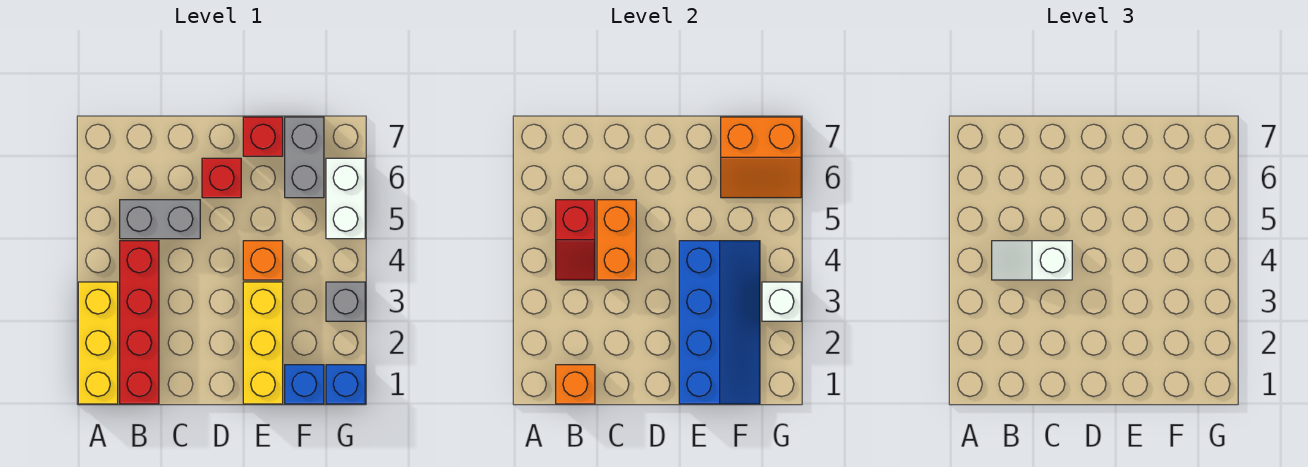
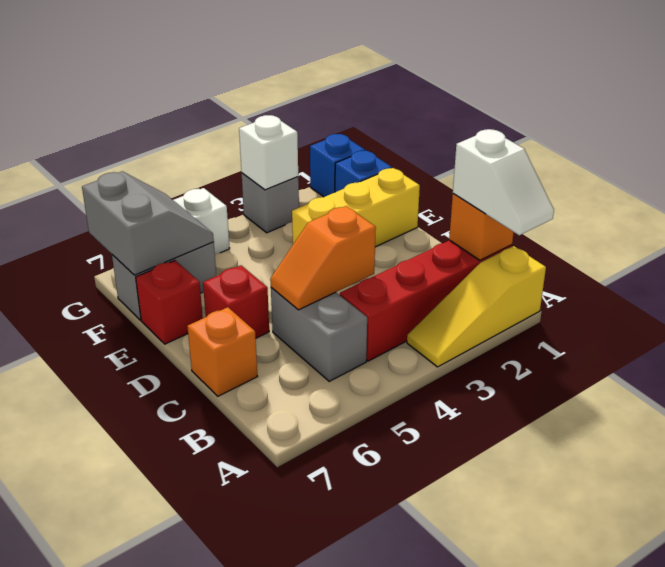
yellow brick A1:A3 level 1 -> yellow slope A1:A3 level 1 top 1
red slope B4:B5 level 2 top 5 -> none
white slope B4:C4 level 3 top C -> white slope A1:B1 level 3 top B
orange brick C4:C5 level 2 -> orange slope C4:C5 level 2 top 4
blue slope E1:F4 level 2 top E -> none
orange brick E4 level 1 -> orange brick C7 level 1
orange slope F6:G7 level 2 top 7 -> grey slope F6:G7 level 2 top 7

